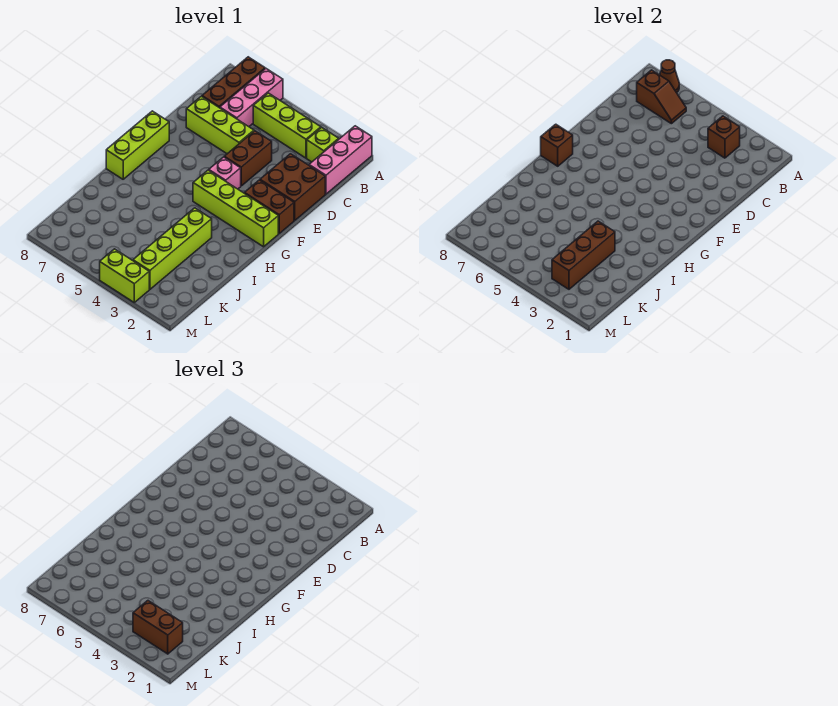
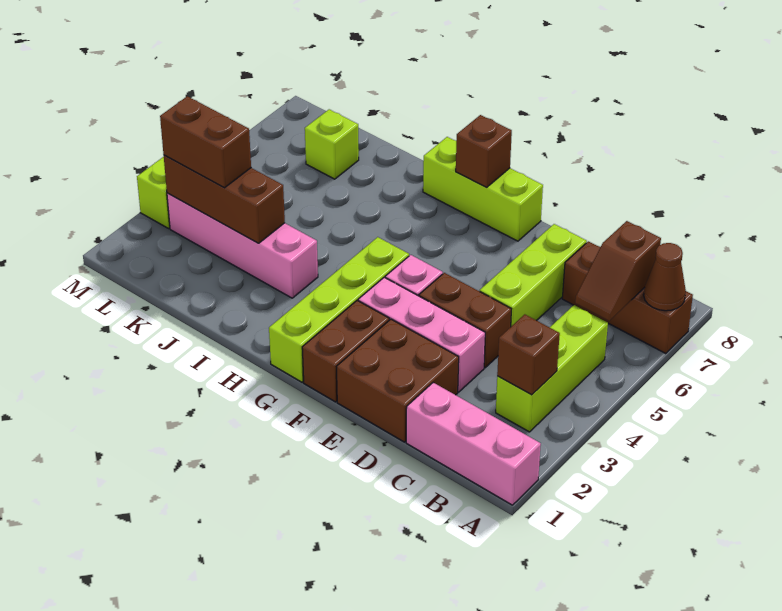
pink brick A6:C6 level 1 -> pink brick D3:F3 level 1
lime brick B2 level 1 -> lime brick K7 level 1
lime brick I3:L3 level 1 -> pink brick I3:L3 level 1
brown brick L2:L3 level 3 -> brown brick K3:L3 level 3

